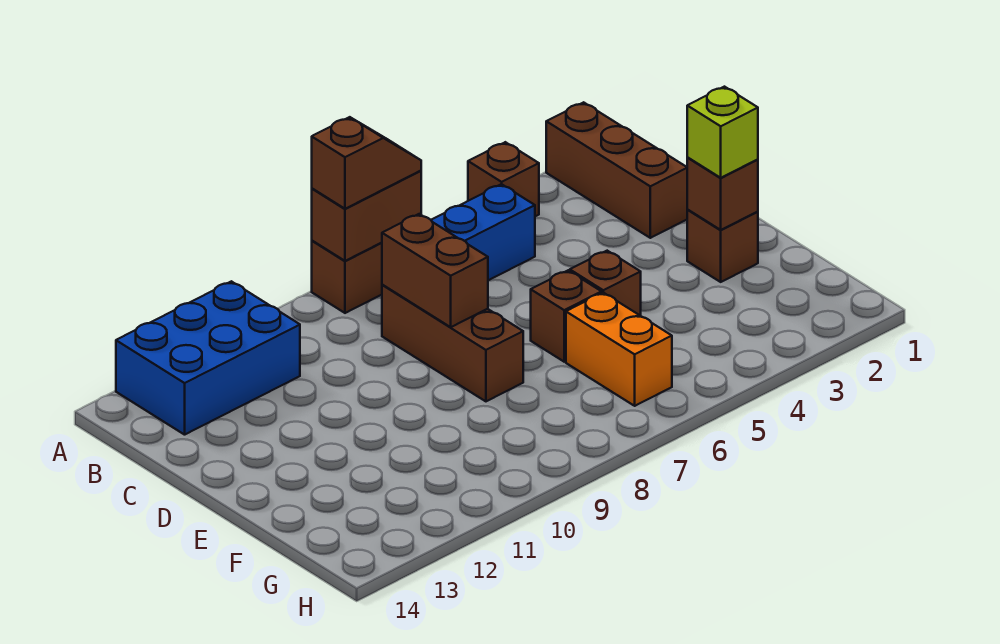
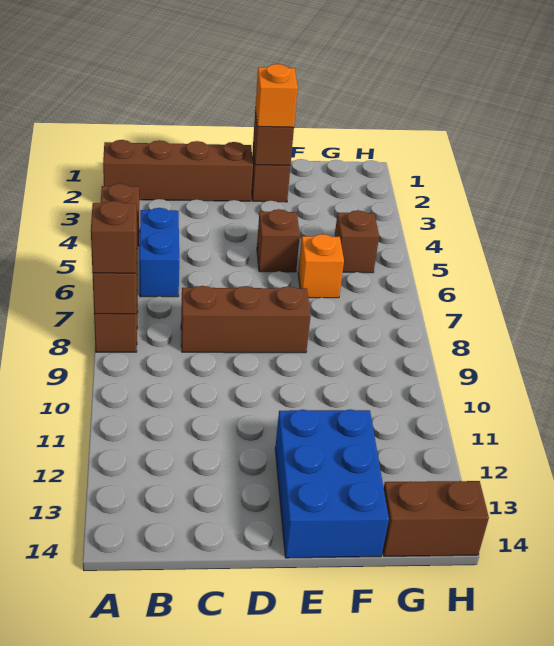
brown brick A2:C2 level 1 -> brown brick A2:D2 level 1
blue brick A11:B13 level 1 -> blue brick E12:F14 level 1
brown brick C8:D8 level 2 -> brown brick G14:H14 level 1
lime brick E2 level 3 -> orange brick E2 level 3
brown brick E6 level 1 -> brown brick G5 level 1
orange brick F6:G6 level 1 -> orange brick F6 level 1

